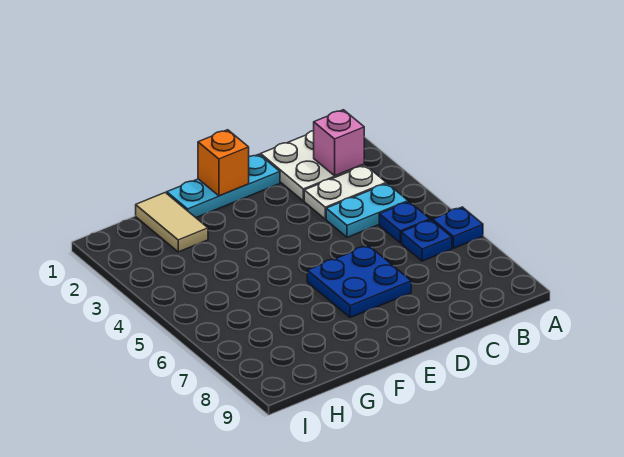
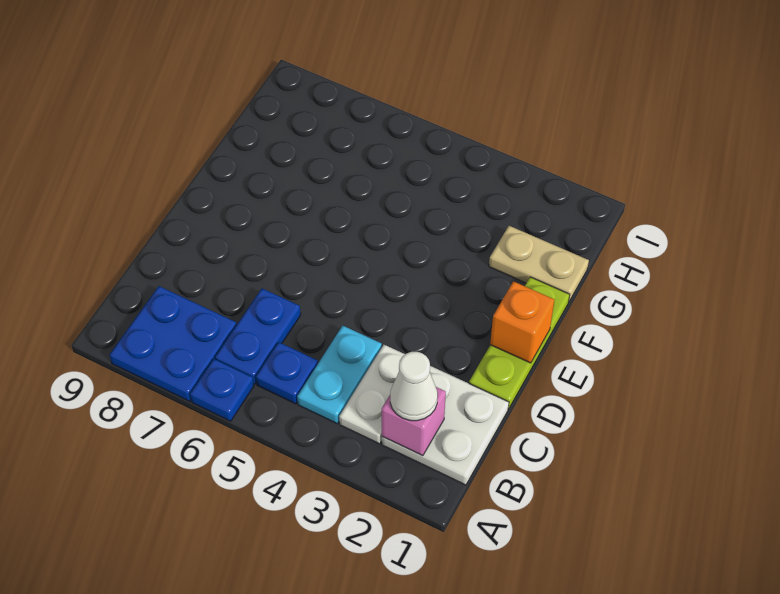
none -> white cone B2 level 3
blue plate B6 level 1 -> blue plate B6:C6 level 1
cyan plate D1:F1 level 1 -> lime plate D1:F1 level 1
blue plate D6:E7 level 1 -> blue plate A7:B8 level 1
tan tile G1:G2 level 1 -> tan plate G1:G2 level 1

